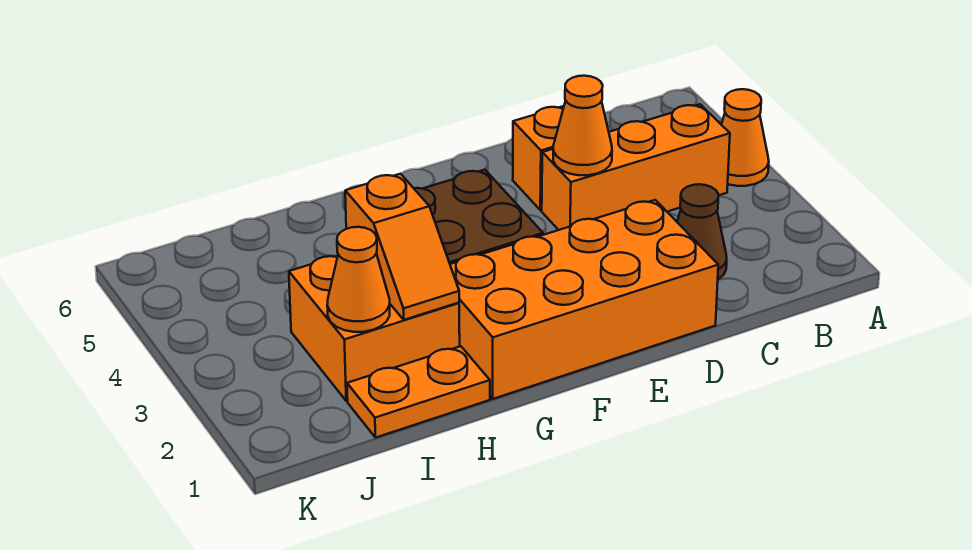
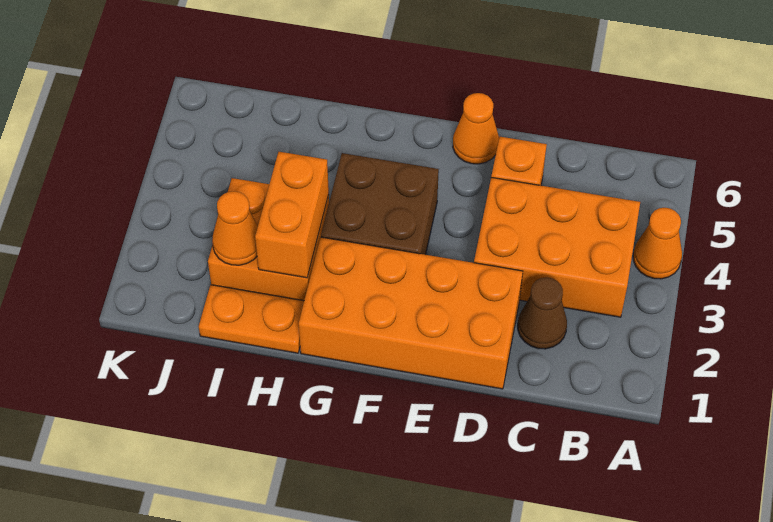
orange brick B4:D4 level 1 -> orange brick B3:D4 level 1
orange cone D4 level 2 -> orange cone E6 level 1
orange slope H2:H3 level 2 top 3 -> orange brick H2:H3 level 2

